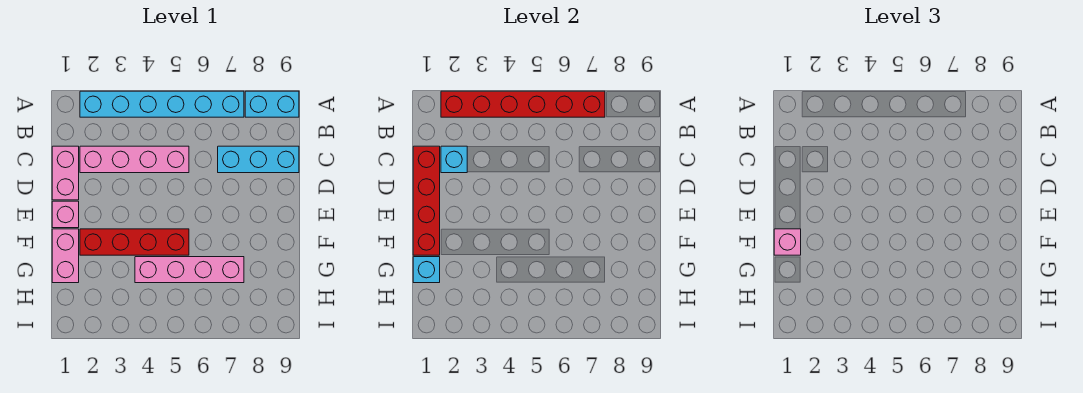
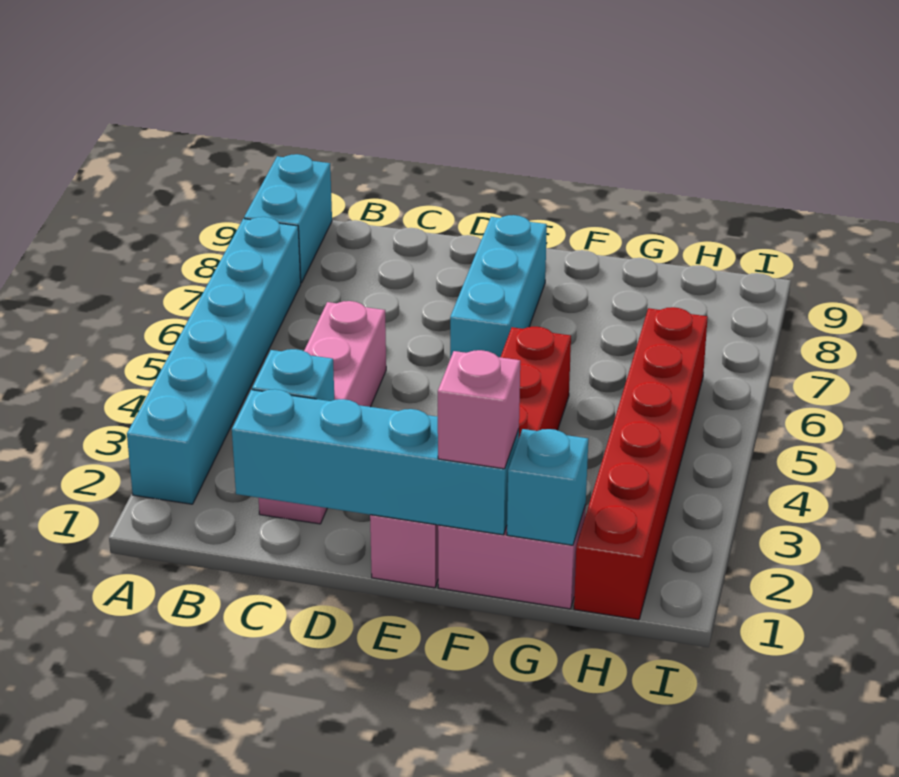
red brick A2:A7 level 2 -> red brick H1:H6 level 1
pink brick C1:D1 level 1 -> none
red brick C1:F1 level 2 -> cyan brick C1:F1 level 2
cyan brick C7:C9 level 1 -> cyan brick E6:E8 level 1
pink brick G4:G7 level 1 -> none

